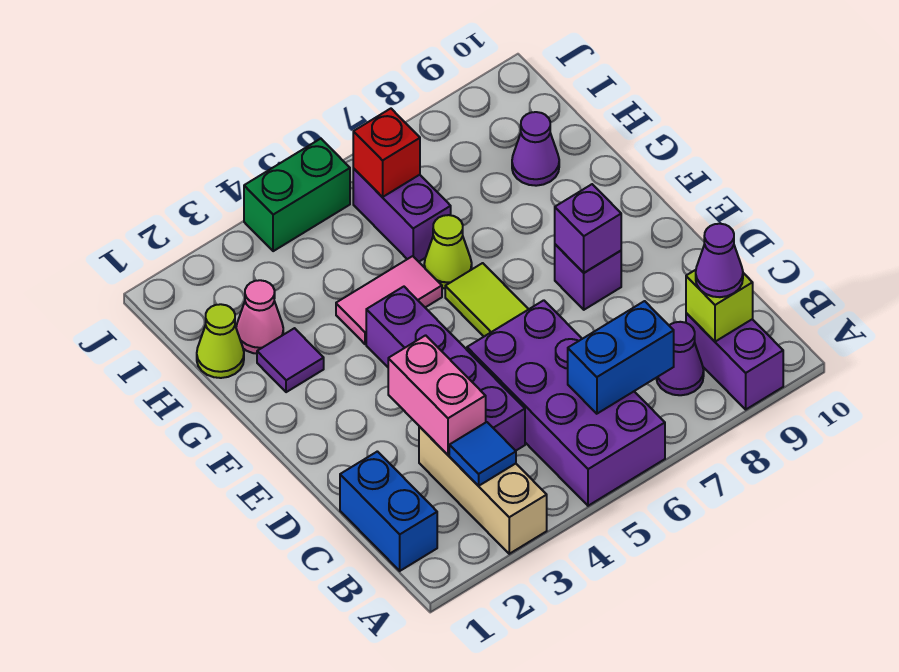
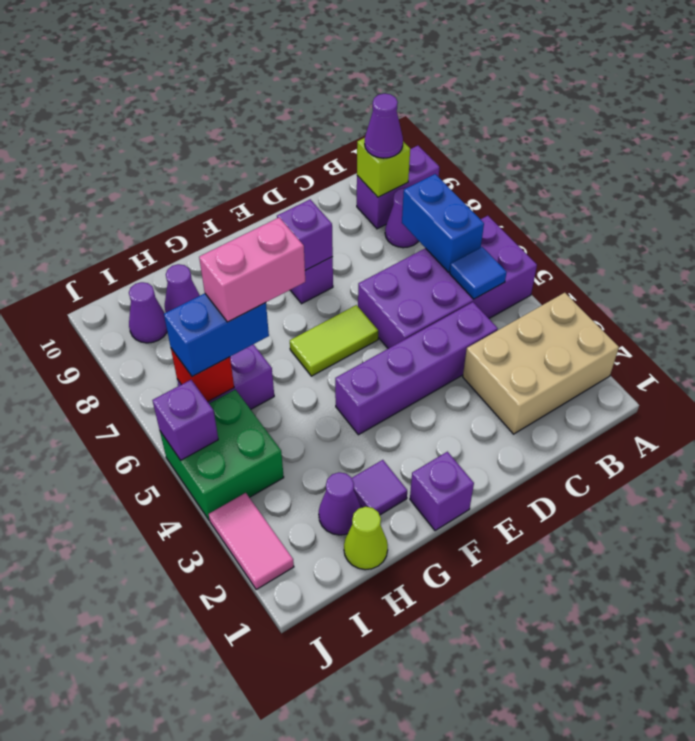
tan brick A3:C3 level 1 -> tan brick A2:C3 level 1
blue brick B1:C1 level 1 -> blue brick H6:I6 level 3
blue tile B3 level 2 -> blue tile B5 level 2
pink brick C3:D3 level 2 -> pink brick G6:H6 level 4
none -> purple brick F1 level 1
pink tile G4:G5 level 1 -> pink tile J2:J3 level 1
lime cone G6 level 1 -> none
pink cone H2 level 1 -> purple cone H2 level 1
none -> purple cone I9 level 1
green brick J4:J5 level 1 -> green brick I4:J5 level 1
none -> purple brick J5 level 2

